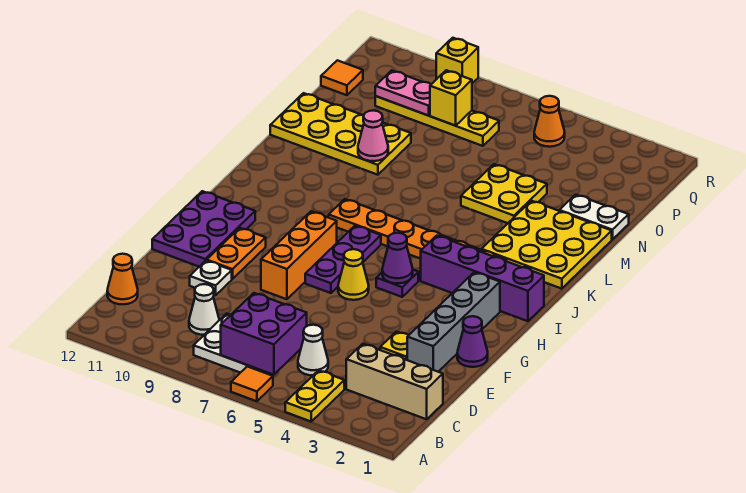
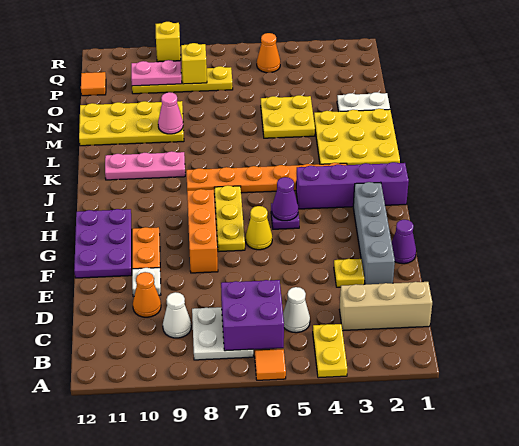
orange cone C12 level 1 -> orange cone D10 level 1
purple plate G7:I7 level 1 -> yellow plate G7:I7 level 1
none -> pink plate K9:K11 level 1

